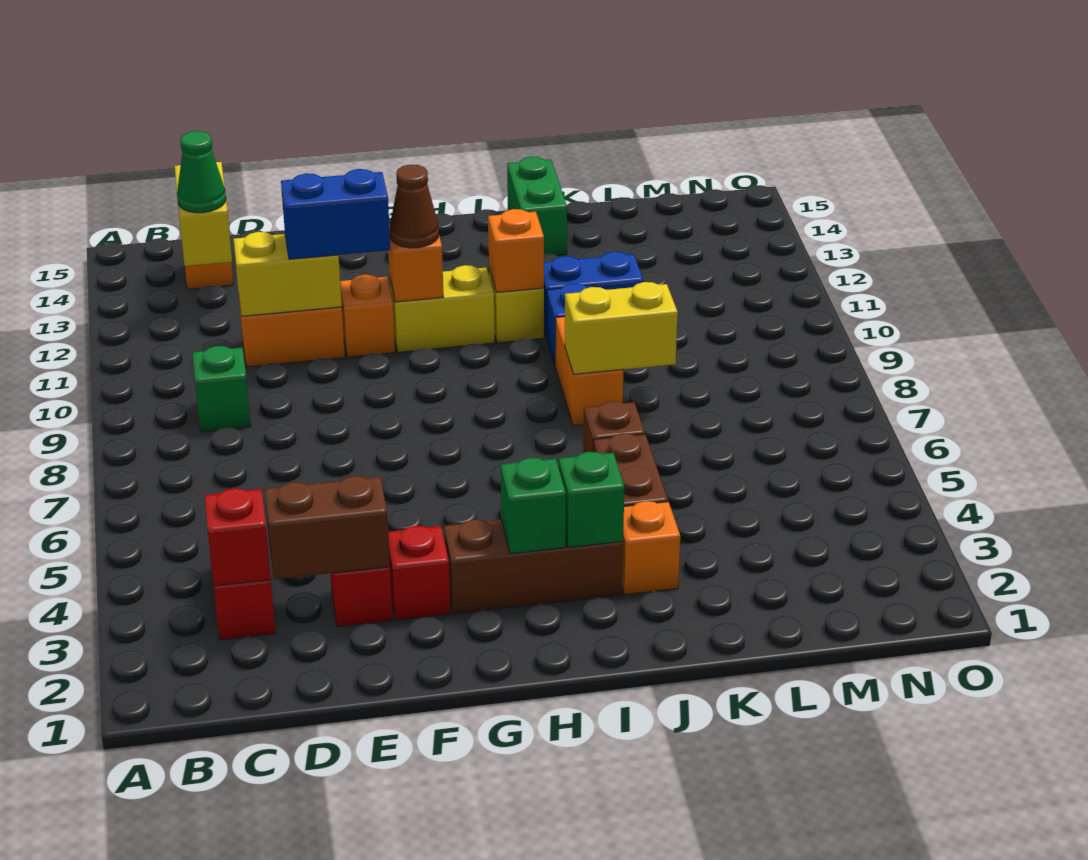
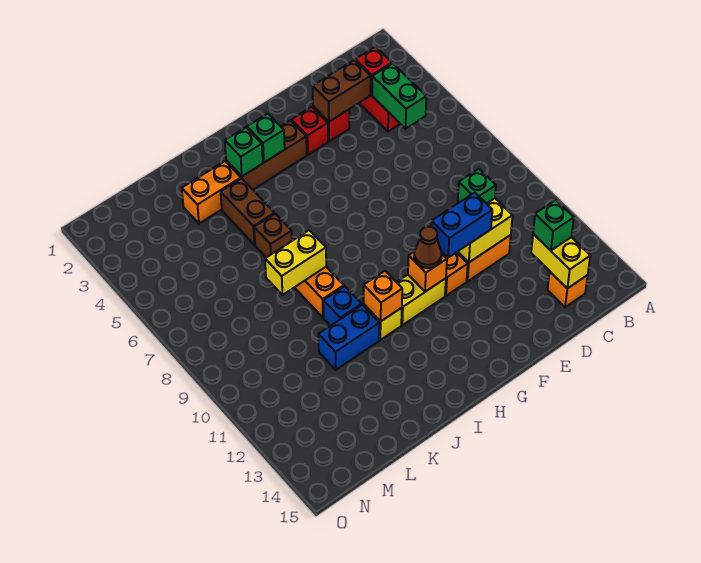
green cone C13 level 3 -> green brick C13 level 3
orange brick J3 level 1 -> orange brick J3:K3 level 1
green brick J14:J15 level 1 -> green brick C4:C5 level 2

